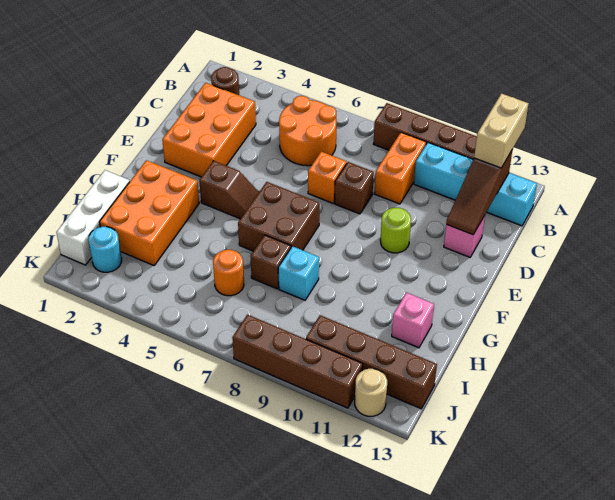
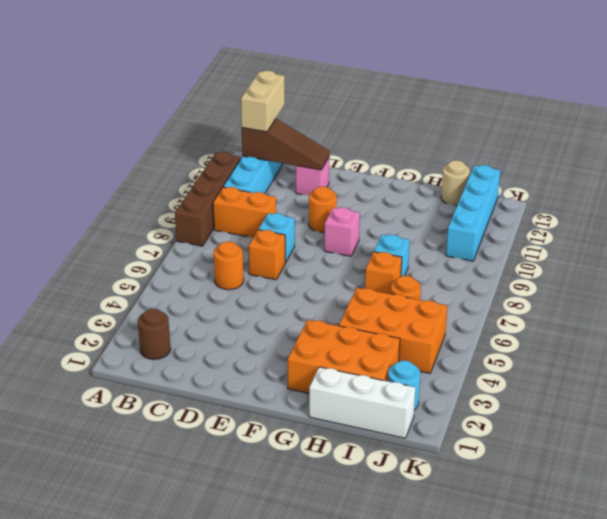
tan brick A12:B12 level 3 -> tan brick B12:B13 level 3
orange round brick B5:C6 level 1 -> orange round brick C6 level 1
orange brick C2:E3 level 1 -> orange brick H4:J5 level 1
brown brick D8 level 1 -> cyan brick D8 level 1
lime round brick E10 level 1 -> orange round brick E10 level 1
brown slope F4:F5 level 1 top 4 -> none
brown brick F6:G7 level 1 -> none
brown brick H7 level 1 -> orange brick H7 level 1
pink brick H12 level 1 -> pink brick F9 level 1
brown brick J10:J13 level 1 -> cyan brick J10:J13 level 1
brown brick K8:K11 level 1 -> none
tan round brick K12 level 1 -> tan round brick I13 level 1

